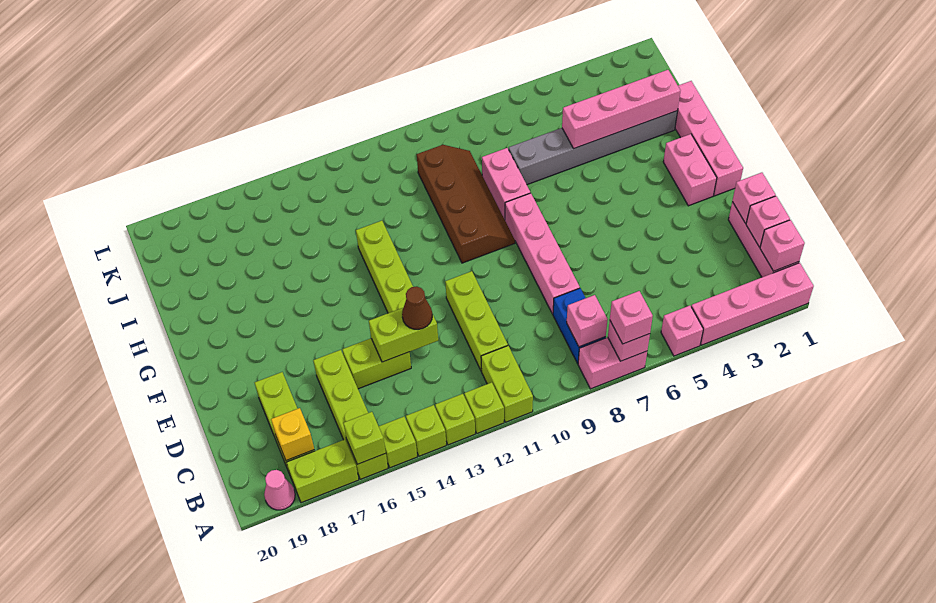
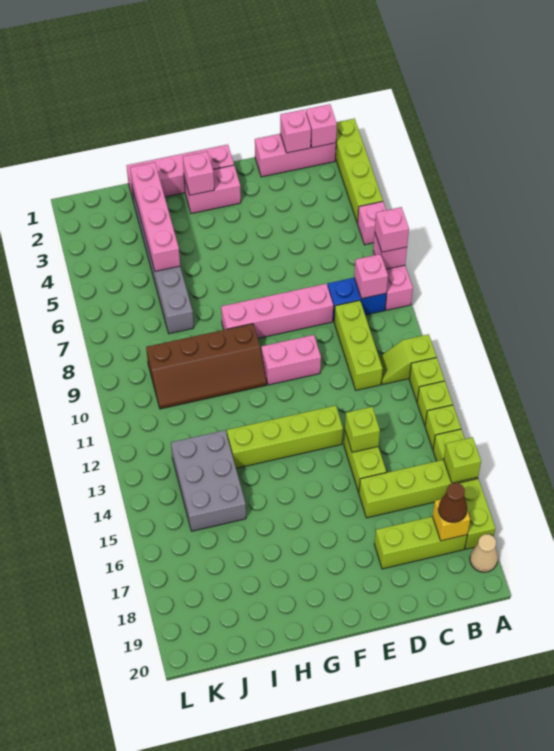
pink brick A1:A4 level 1 -> lime brick A1:A4 level 1
lime brick A11:B11 level 1 -> lime slope A11:B11 level 1 top A
pink cone A19 level 1 -> tan cone A19 level 1
lime brick C11:E11 level 1 -> lime brick C9:C11 level 1
pink brick D1 level 2 -> pink brick G2 level 2
lime brick D13:D14 level 2 -> lime brick D14 level 2
brown cone D13 level 3 -> brown cone B18 level 3
brown slope G9:J10 level 1 top 10 -> brown slope G9:J10 level 1 top 9
pink brick H8:I8 level 1 -> pink brick E10:F10 level 1
none -> grey brick I13:J15 level 1

